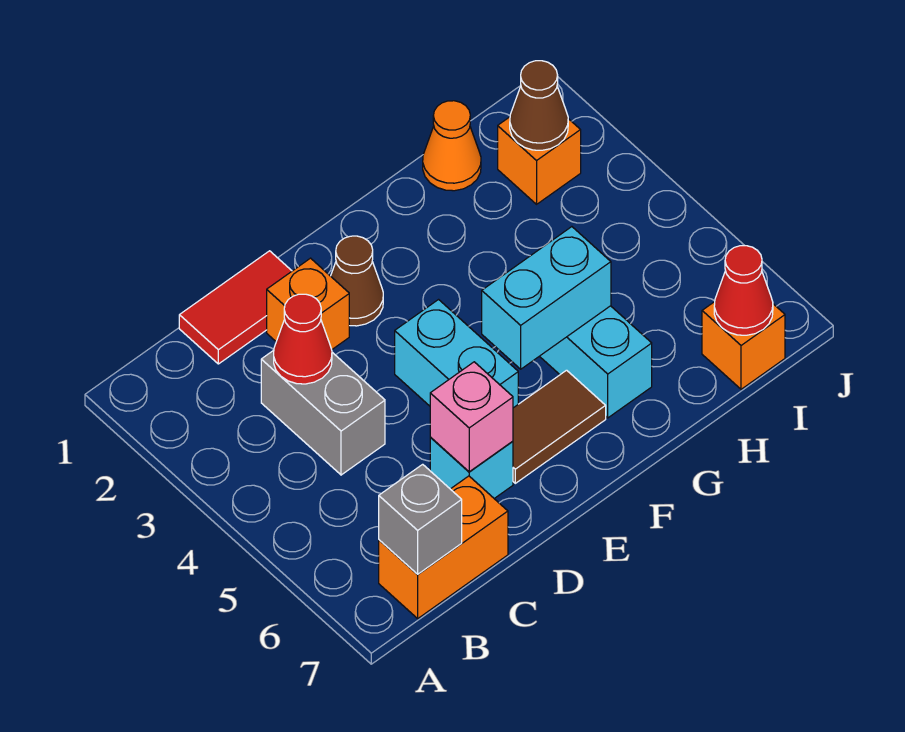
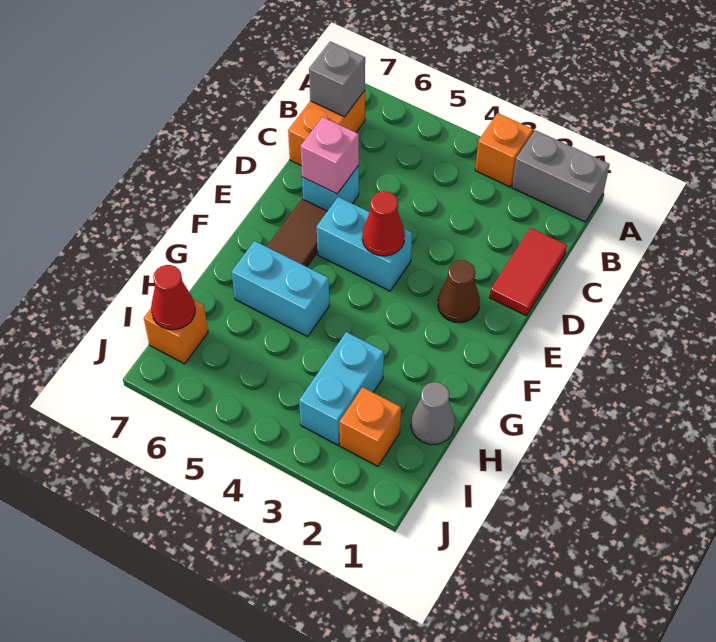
grey brick C3:C4 level 1 -> grey brick A1:A2 level 1
red cone C3 level 2 -> red cone E4 level 2
orange brick D2 level 1 -> orange brick A3 level 1
cyan brick F5:G5 level 2 -> cyan brick H3:I3 level 1
orange cone H1 level 1 -> grey cone H1 level 1
brown cone I2 level 2 -> none

